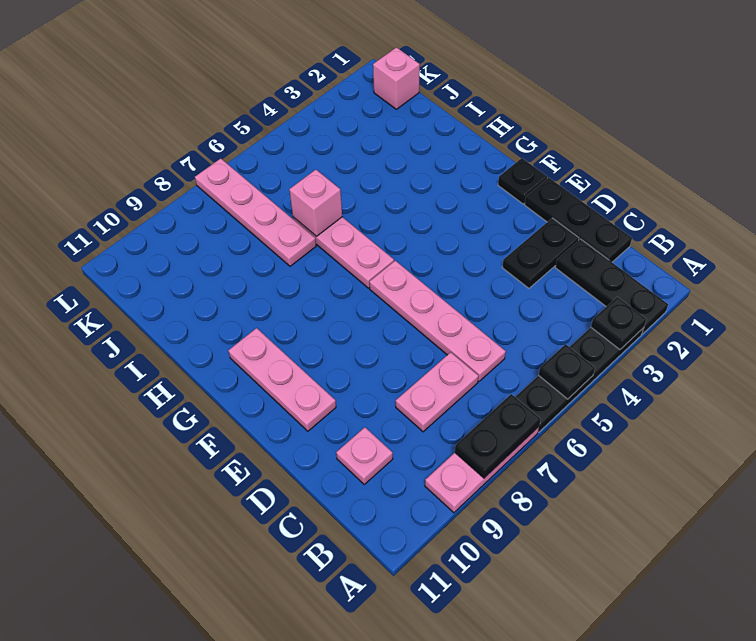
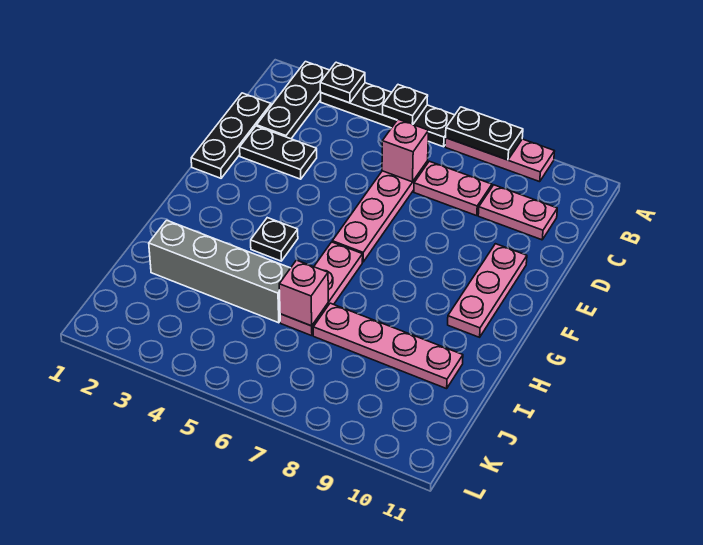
pink plate C10 level 1 -> pink plate C9:C10 level 1
black plate F1 level 1 -> black plate G4 level 1
none -> grey brick I2:I5 level 1
pink plate I7:L7 level 1 -> pink plate I7:I10 level 1
pink brick K1 level 1 -> pink brick C6 level 2

